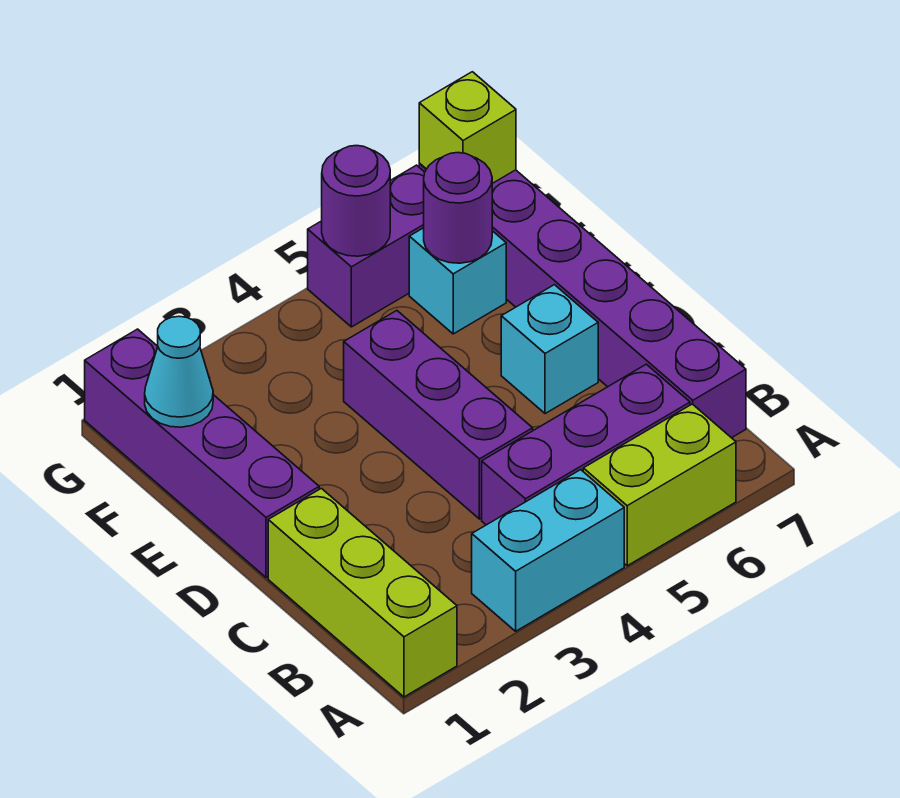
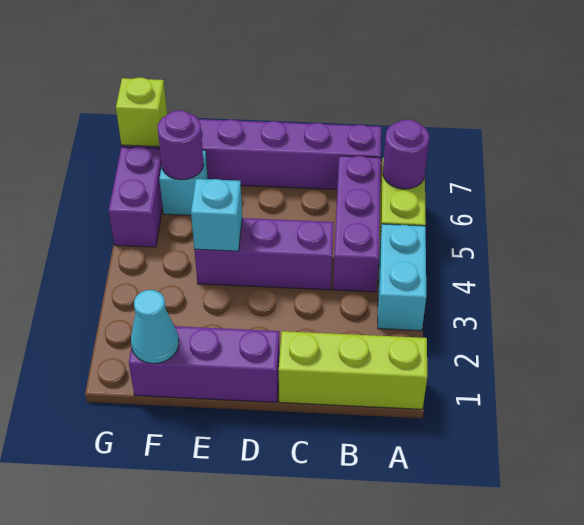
purple brick D1:G1 level 1 -> purple brick D1:F1 level 1
cyan brick D6 level 1 -> cyan brick E4 level 2
purple round brick G5 level 2 -> purple round brick A6 level 2

